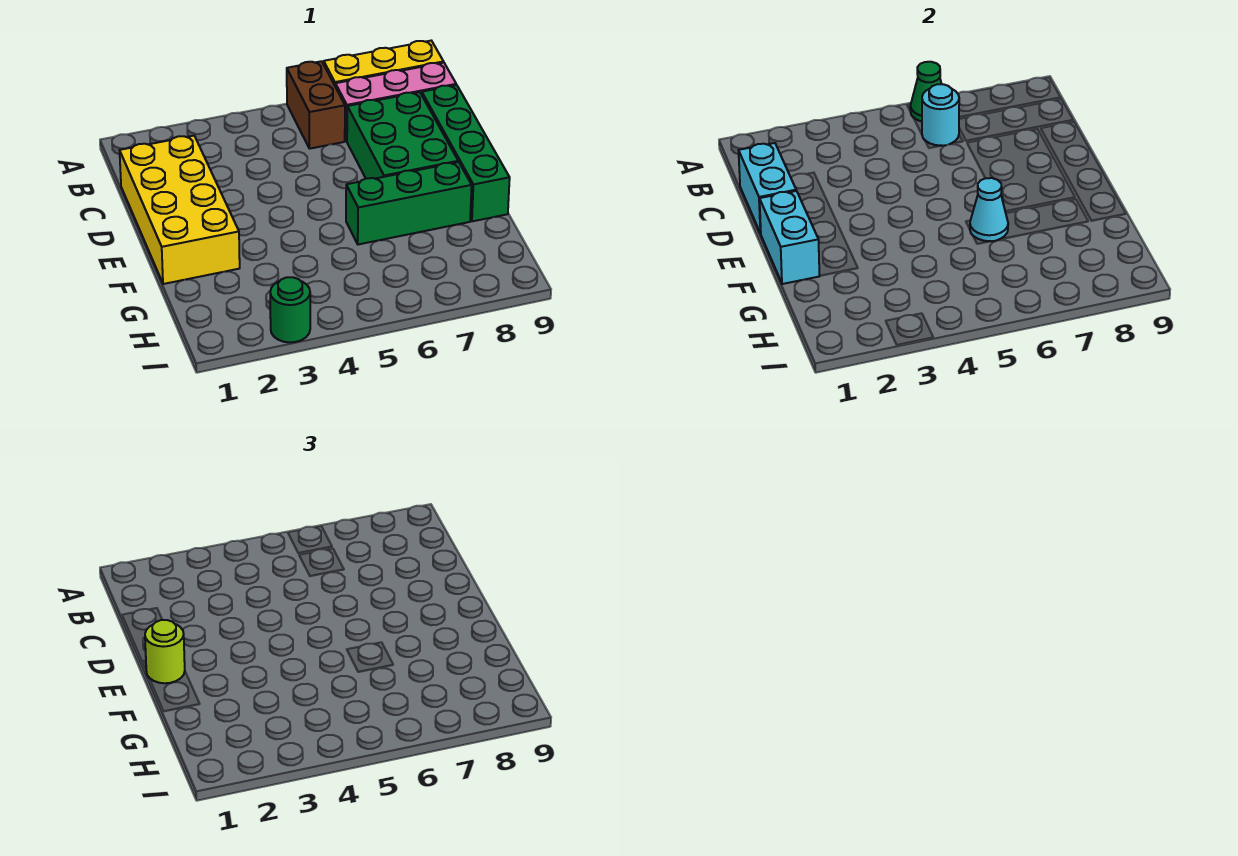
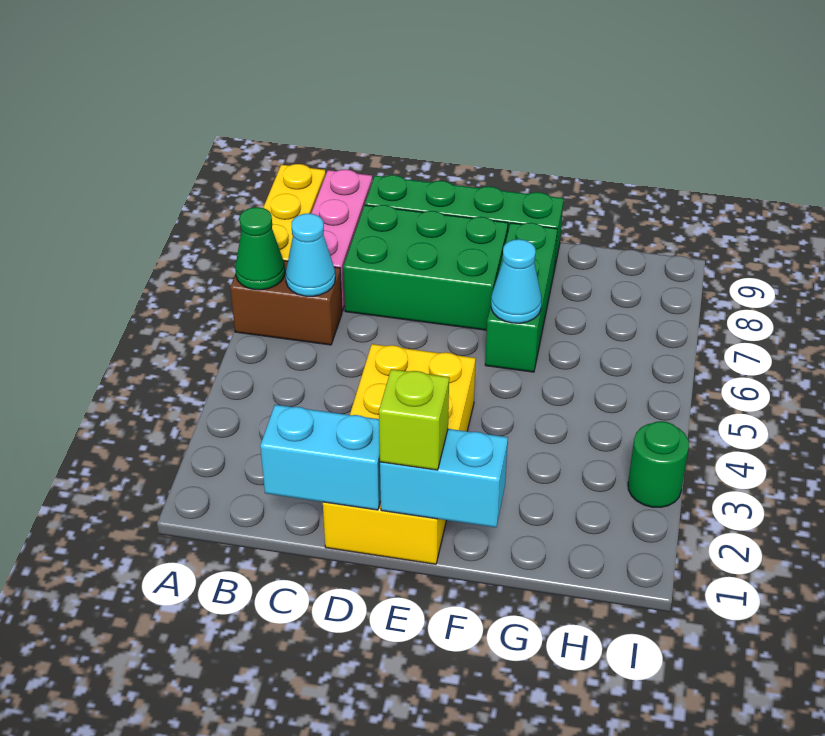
cyan round brick B6 level 2 -> cyan cone B6 level 2
yellow brick C1:F2 level 1 -> yellow brick D1:E4 level 1
lime round brick E1 level 3 -> lime brick E1 level 3

